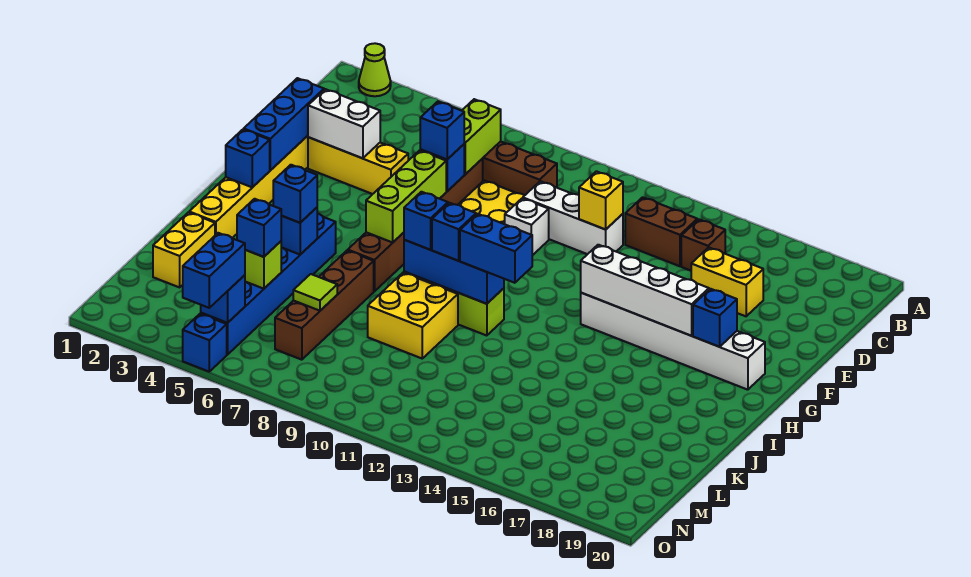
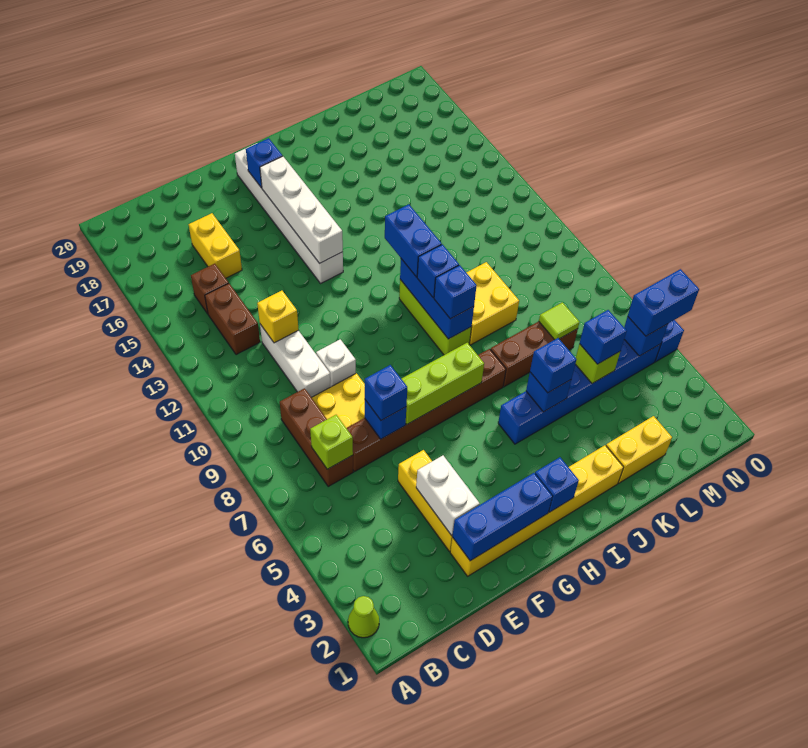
lime brick C7:D7 level 2 -> lime brick C7 level 2
brown brick J7:M7 level 1 -> brown brick J7:L7 level 1

